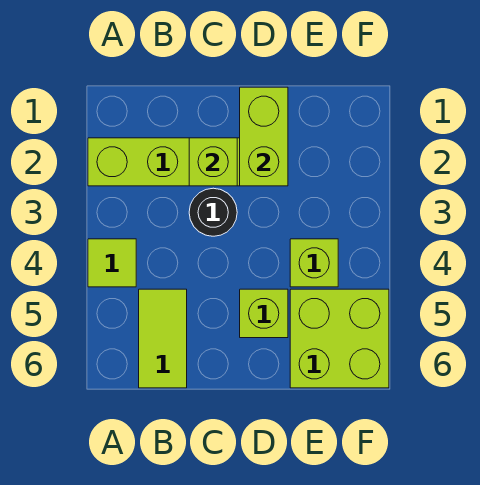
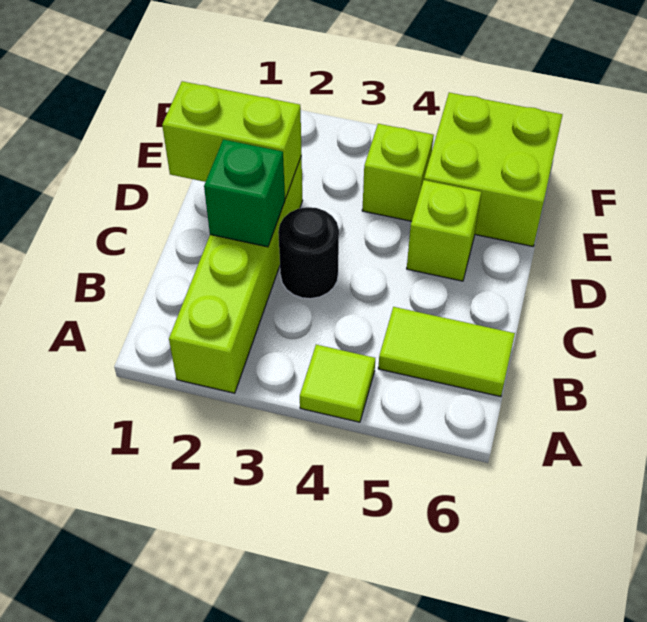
lime brick C2 level 2 -> green brick C2 level 2

